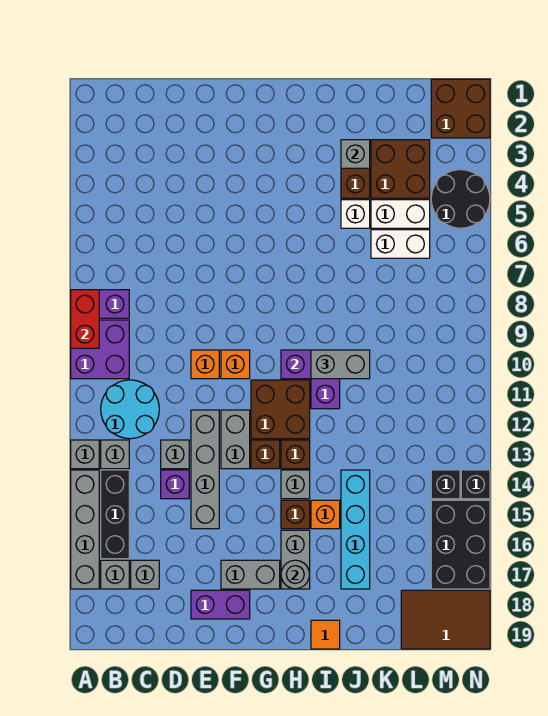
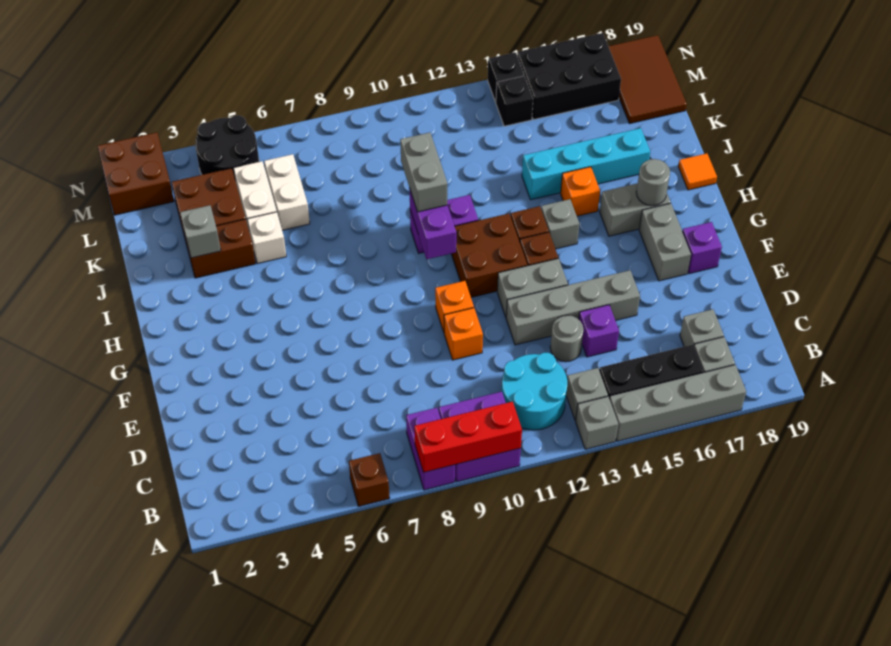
red brick A8:A9 level 2 -> red brick A8:A10 level 2
grey brick D13 level 1 -> grey round brick D13 level 1
purple brick E18:F18 level 1 -> purple brick F18 level 1
brown brick H15 level 1 -> brown brick A6 level 1

